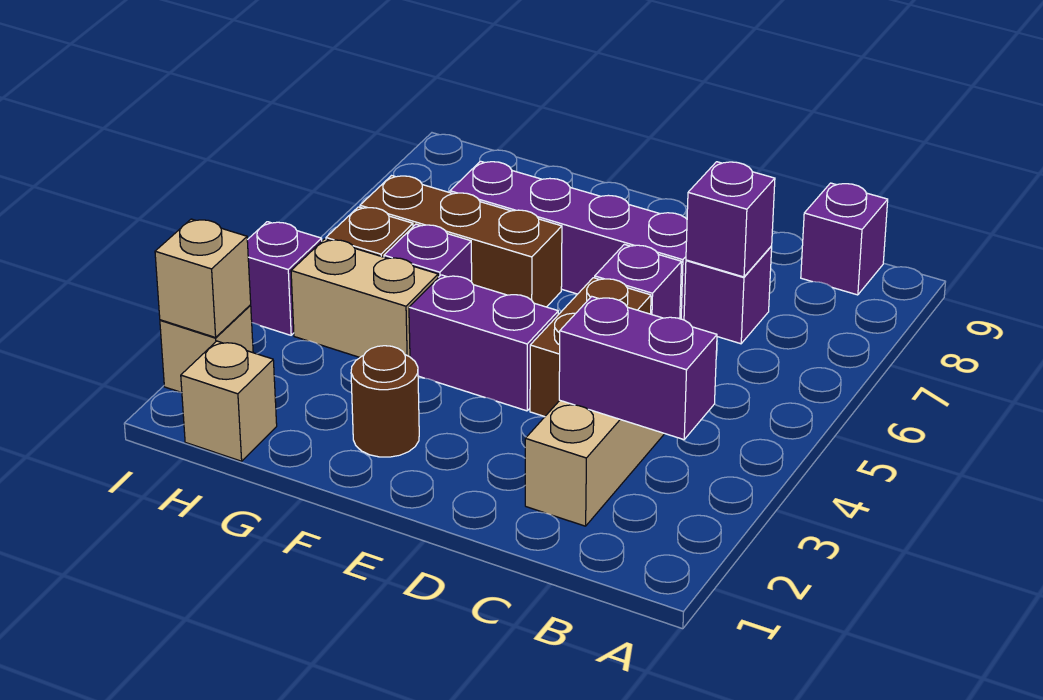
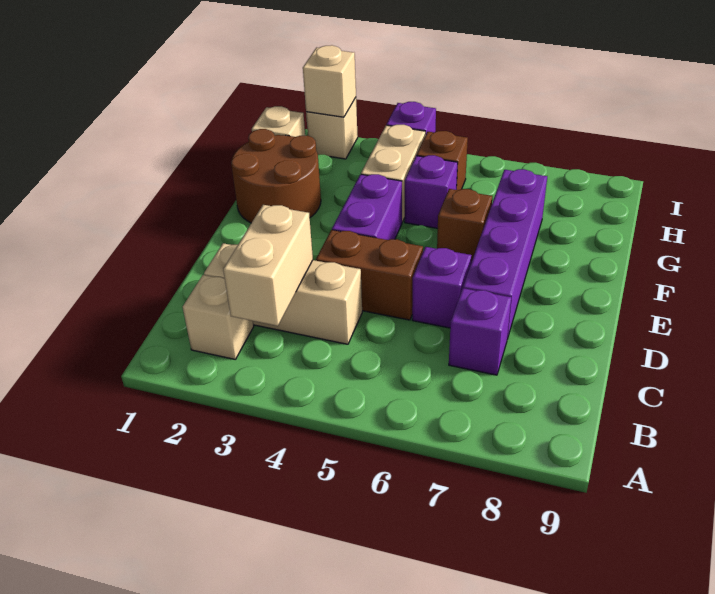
none -> tan brick B2 level 1
purple brick B3:C3 level 2 -> tan brick B3:C3 level 2
purple brick B9 level 1 -> none
purple brick C7 level 2 -> none
brown round brick F2 level 1 -> brown round brick F1:G2 level 1
brown brick F6:H6 level 1 -> brown brick F6 level 1

